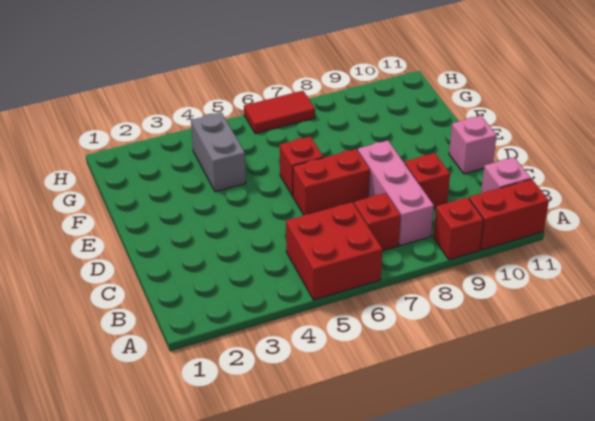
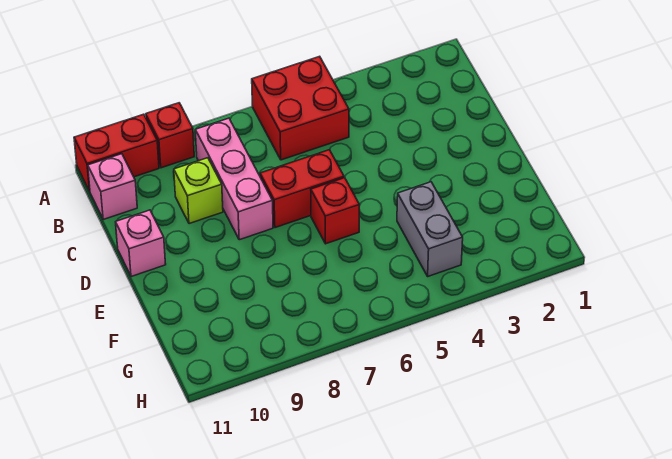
red brick B7 level 1 -> none
red brick C9 level 1 -> lime brick C9 level 1
red tile H6:H7 level 1 -> none

